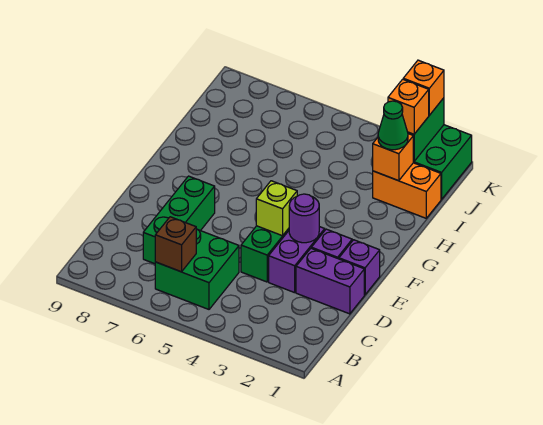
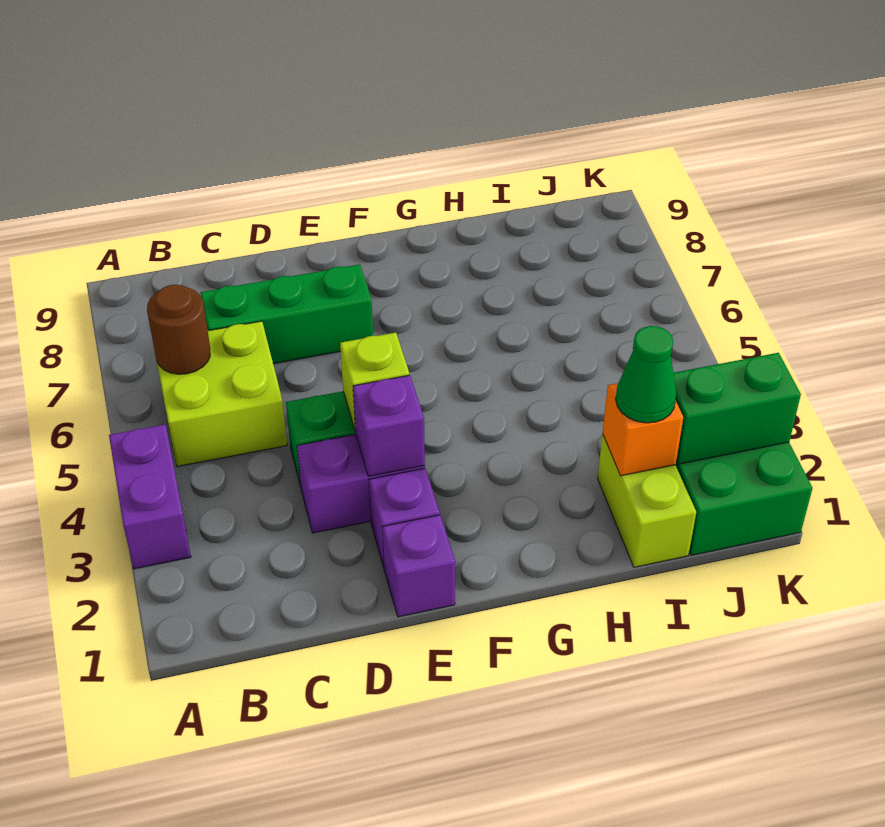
green brick B5:C6 level 1 -> lime brick B5:C6 level 1
brown brick B6 level 2 -> brown round brick B6 level 2
purple brick D1:D2 level 1 -> purple brick A3:A4 level 1
purple round brick E3 level 2 -> purple brick E3 level 2
orange brick I1:I2 level 1 -> lime brick I1:I2 level 1
orange brick J2 level 3 -> none
orange brick K2 level 3 -> none

